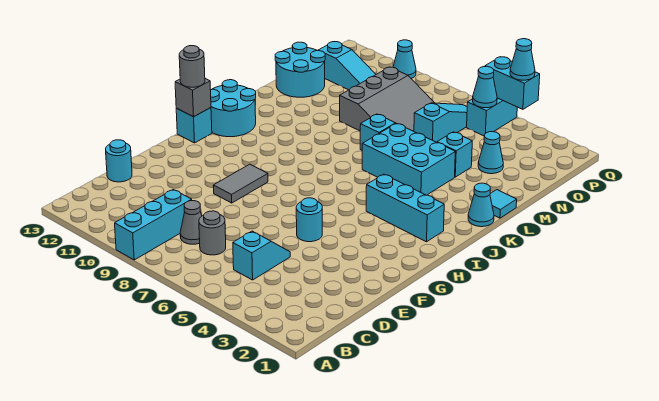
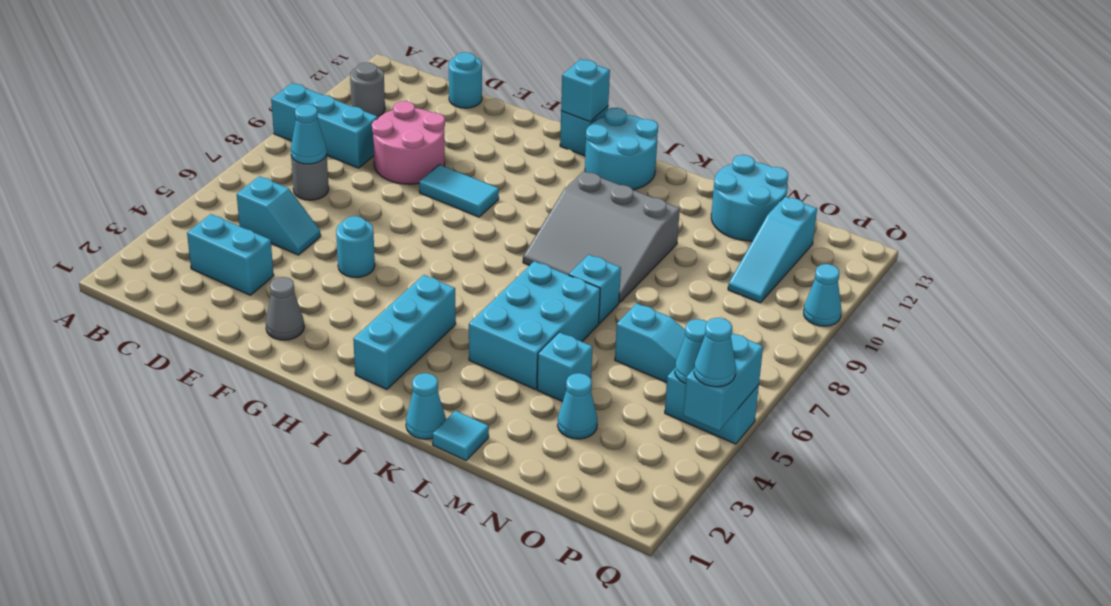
none -> cyan brick C3:D3 level 1
none -> cyan cone C7 level 2
grey cone C8 level 1 -> grey cone F2 level 1
none -> pink round brick D9:E10 level 1
grey tile F9:G9 level 1 -> cyan tile F9:G9 level 1
grey brick H13 level 2 -> cyan brick H13 level 2
grey round brick H13 level 3 -> grey round brick B11 level 1
grey slope M7:O9 level 1 top 9 -> grey slope J8:L10 level 1 top 10

